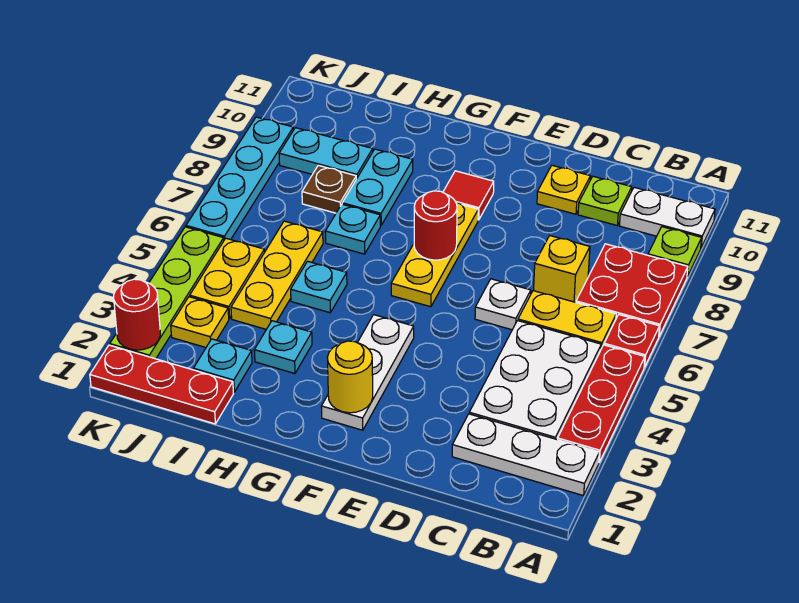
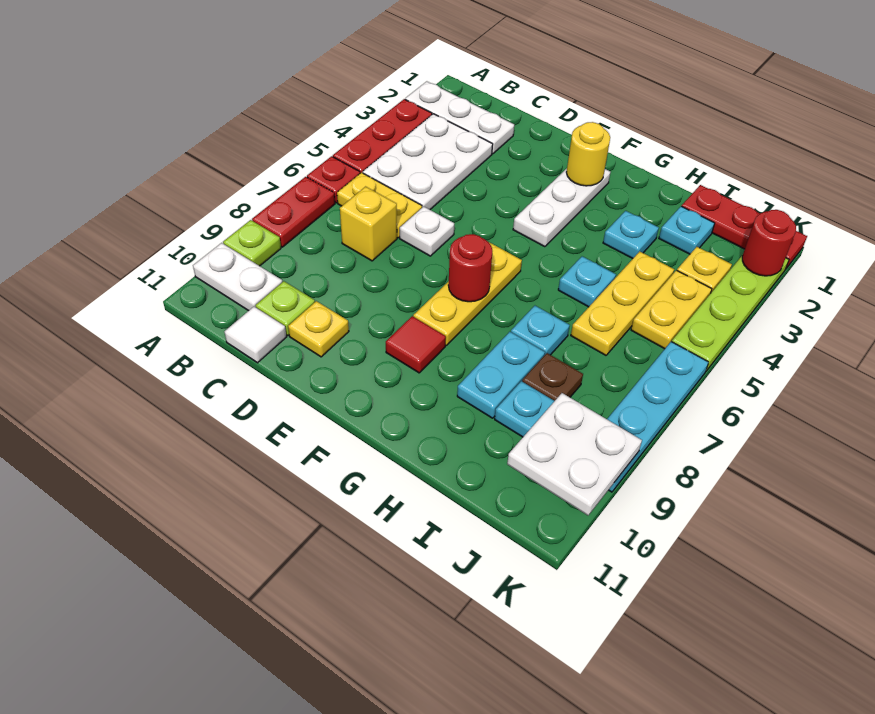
red plate A7:B8 level 1 -> red plate A7:A8 level 1
none -> white tile C11 level 1
none -> white plate J9:K10 level 2

